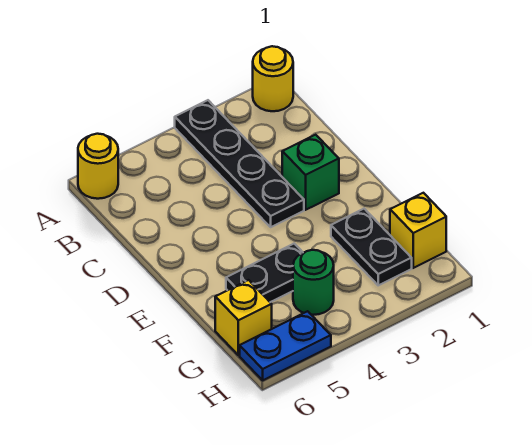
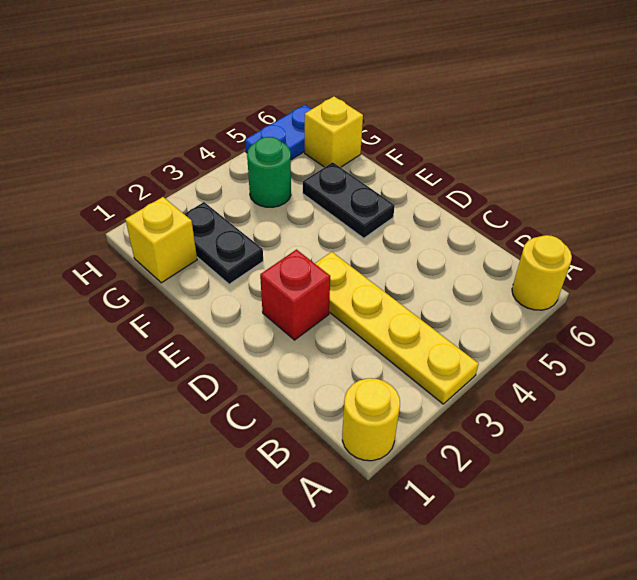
black plate A3:D3 level 1 -> yellow plate A3:D3 level 1
green brick D2 level 1 -> red brick D2 level 1
black plate F4:F5 level 1 -> black plate E5:F5 level 1

